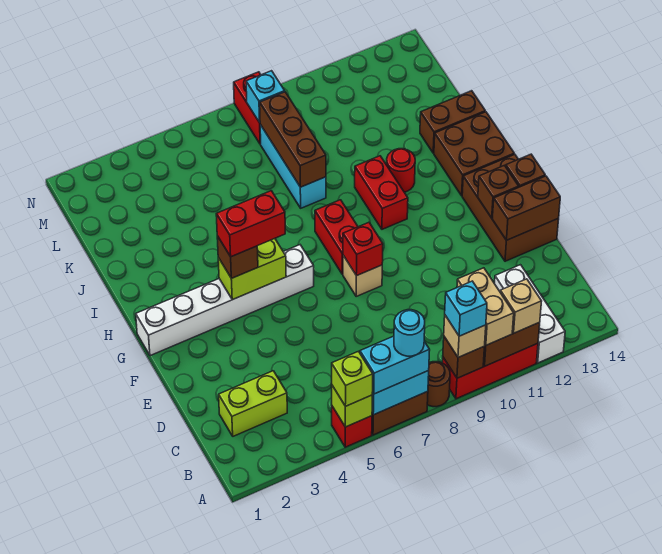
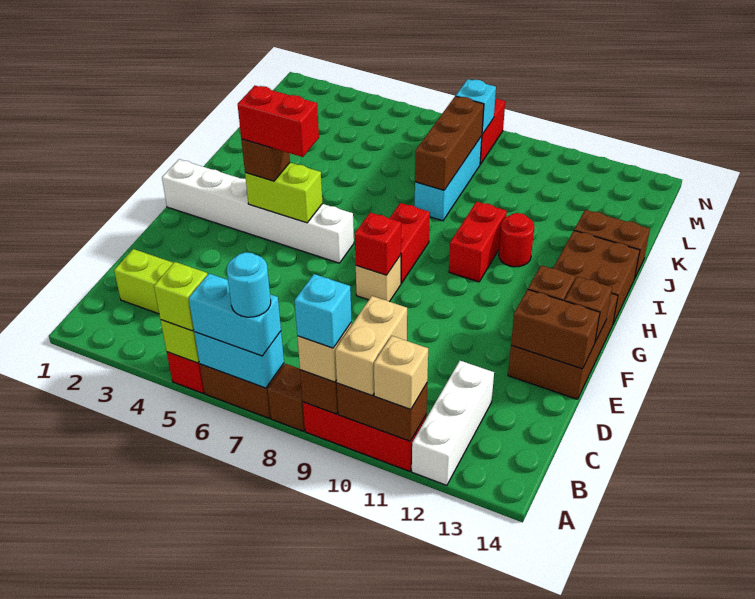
brown round brick A8 level 1 -> brown brick A8 level 1

